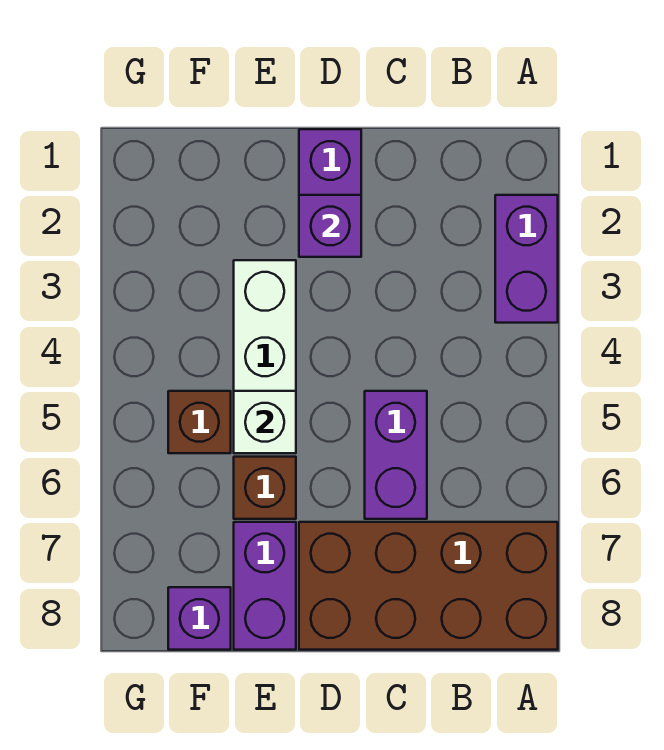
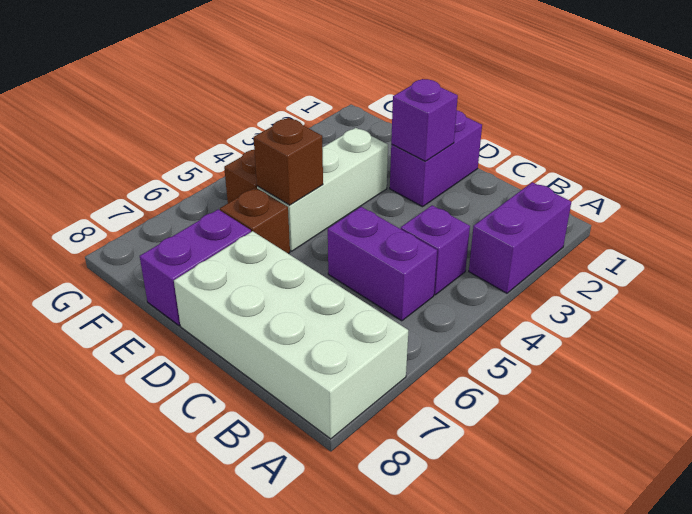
brown brick A7:D8 level 1 -> white brick A7:D8 level 1
purple brick C5:C6 level 1 -> purple brick B5:C5 level 1
white brick E5 level 2 -> brown brick E5 level 2
purple brick F8 level 1 -> purple brick B4 level 1

